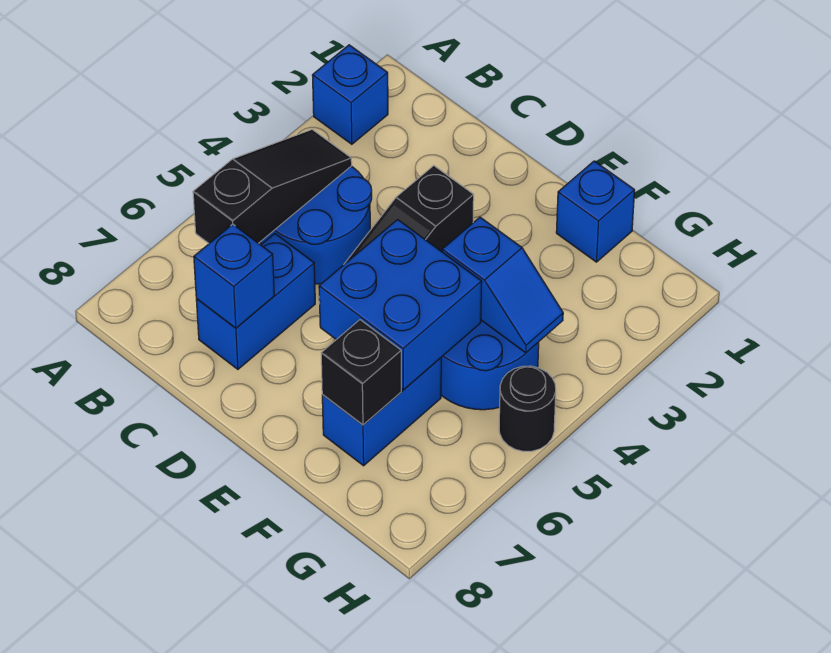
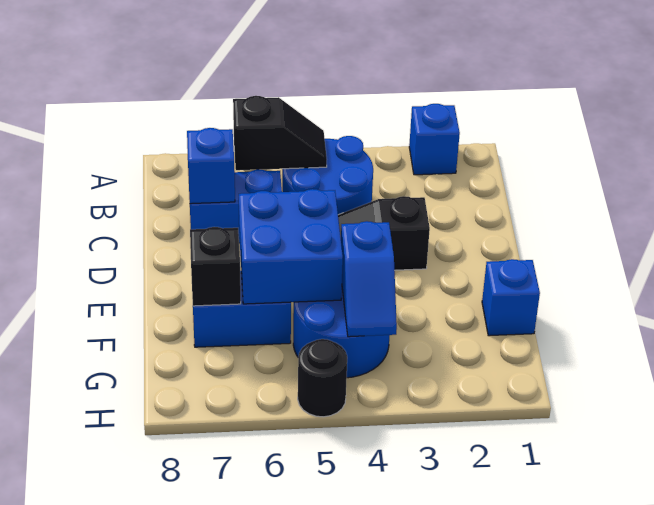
black slope B4:B6 level 2 top 6 -> black slope B5:B6 level 2 top 6

